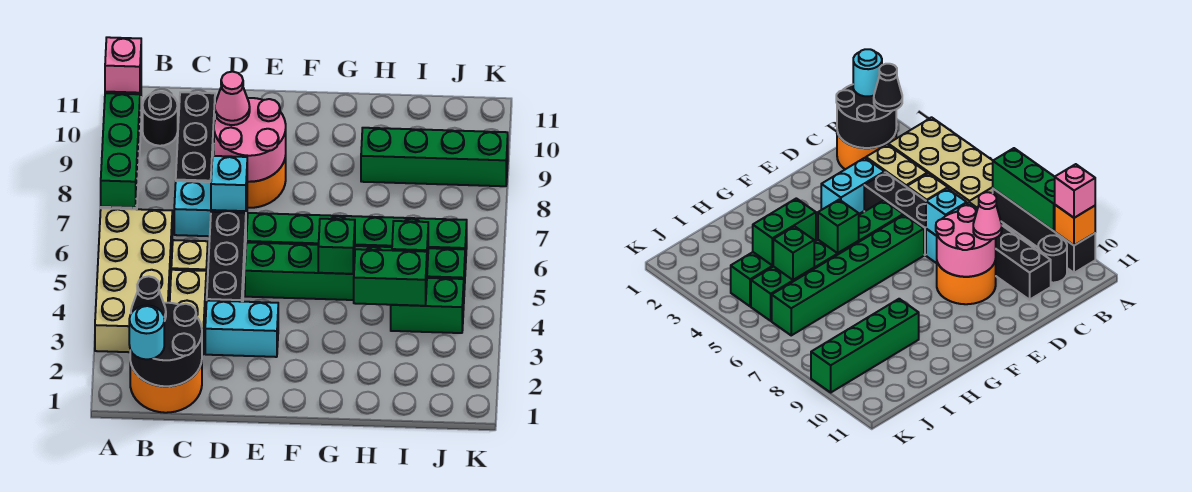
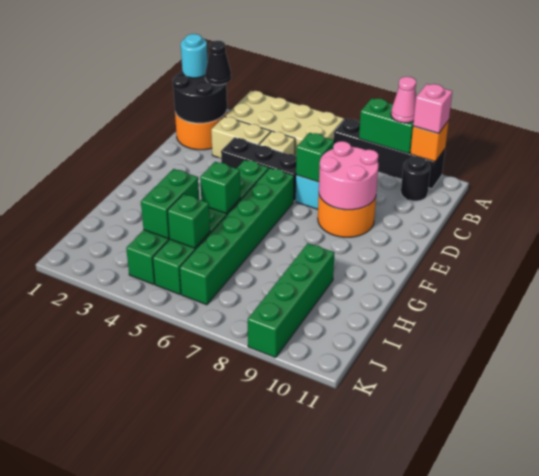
green brick A7:A9 level 2 -> green brick A8:A9 level 2
black brick C8:C10 level 1 -> none
cyan brick D3:E3 level 1 -> none
cyan brick D7 level 2 -> green brick D7 level 2
pink cone D9 level 3 -> pink cone A9 level 3

